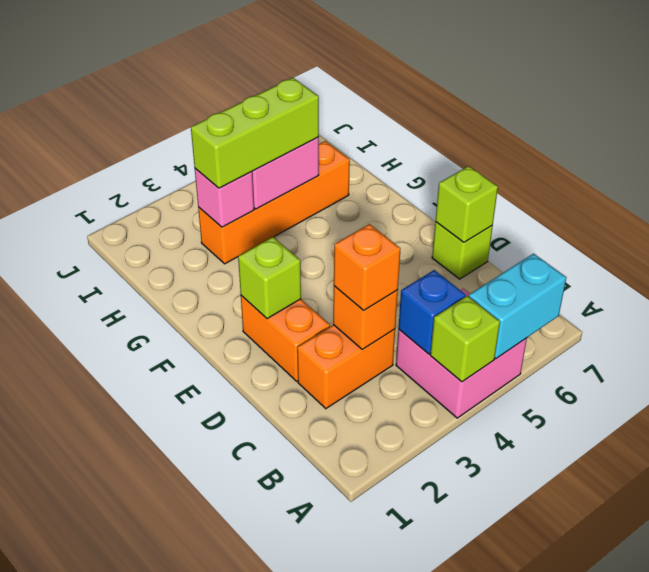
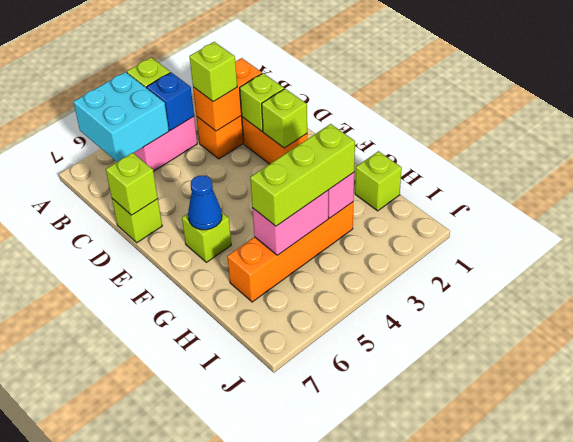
cyan brick A5:A6 level 2 -> cyan brick A5:B6 level 2
orange brick C3 level 2 -> orange brick C2:C3 level 2
orange brick C3 level 3 -> lime brick C3 level 3
none -> lime brick D2 level 2
none -> lime brick F6 level 1
none -> blue cone F6 level 2
none -> lime brick H1 level 1

